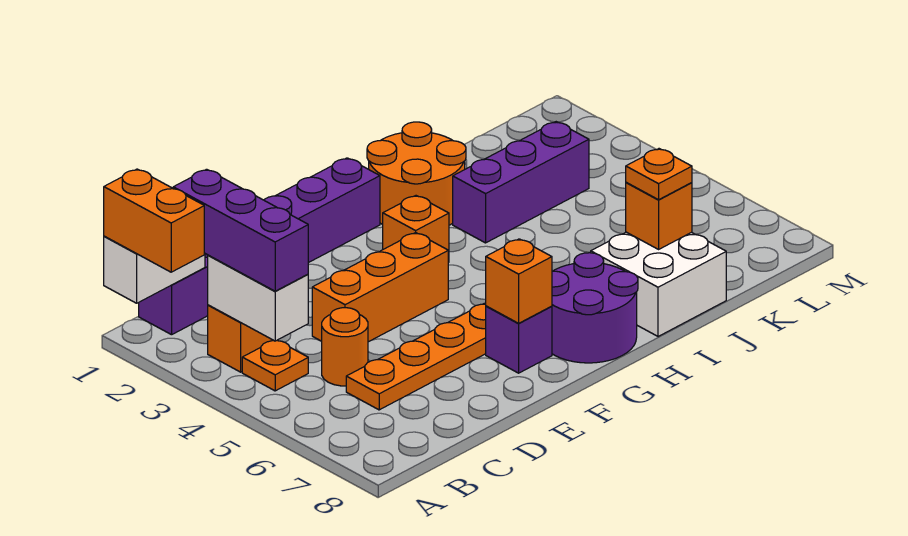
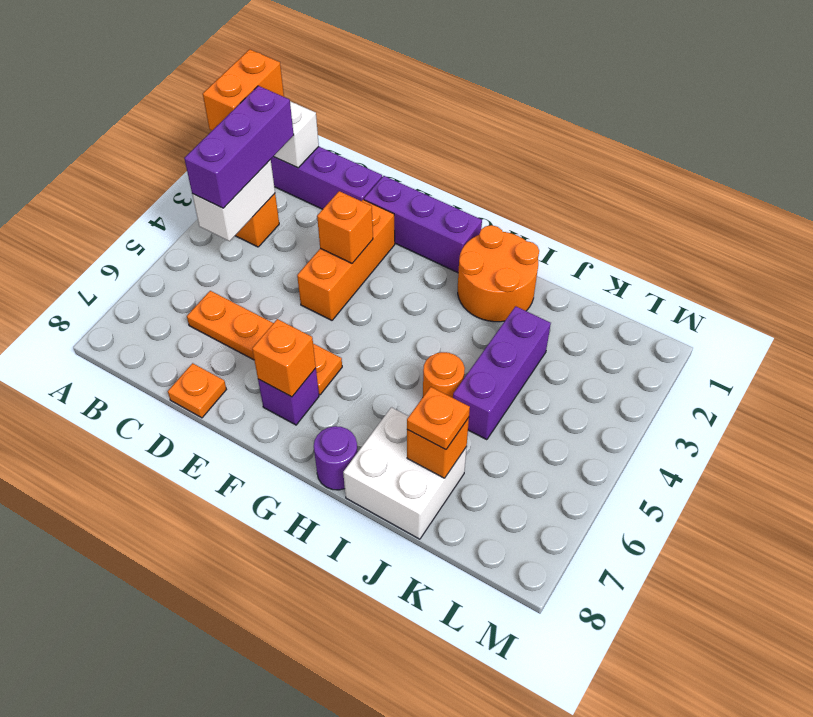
orange plate B4 level 1 -> orange plate D8 level 1
orange round brick C5 level 1 -> orange round brick I5 level 1
orange brick D4:F4 level 1 -> orange brick E2:E4 level 1
orange brick G3 level 1 -> orange brick E3 level 2
purple round brick G7:H8 level 1 -> purple round brick H8 level 1
purple brick I3:K3 level 1 -> purple brick J3:J5 level 1

